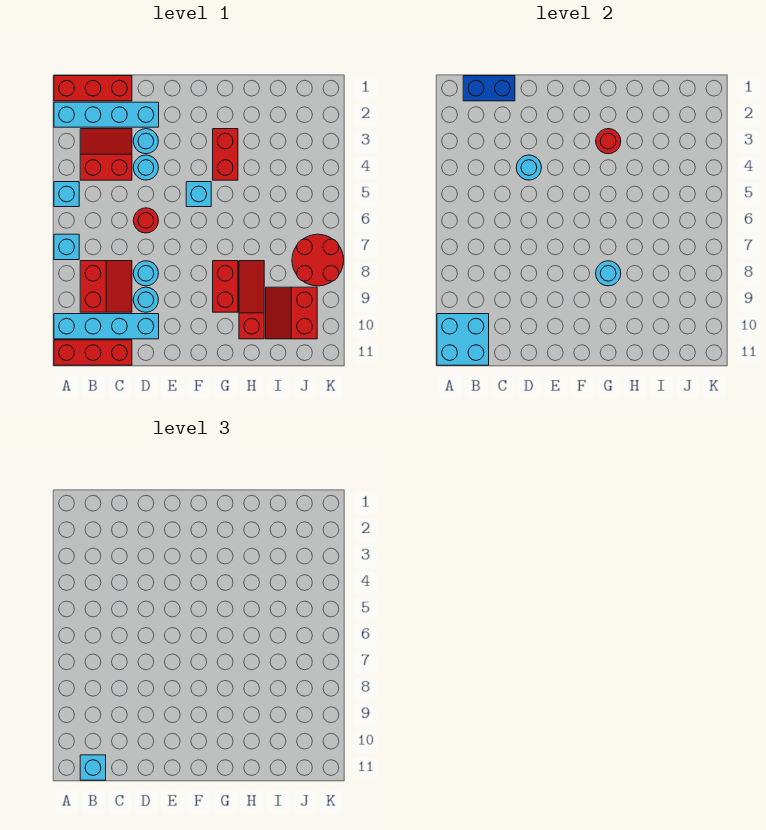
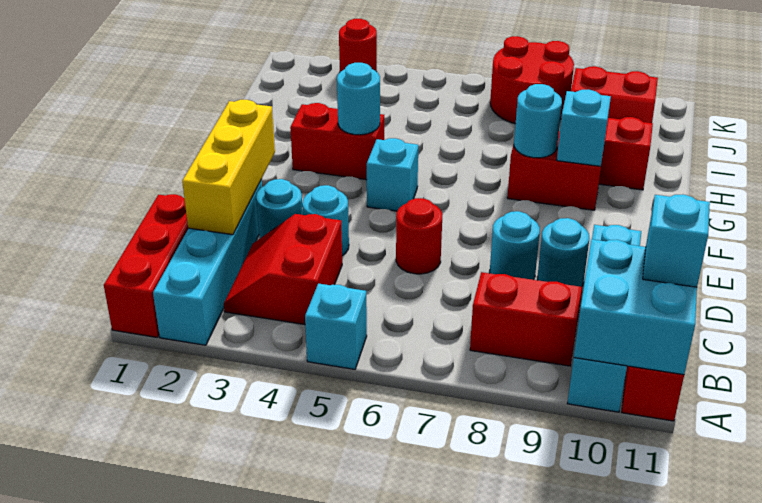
cyan brick A7 level 1 -> cyan brick G9 level 2
blue brick B1:C1 level 2 -> none
none -> yellow brick C2:E2 level 2
cyan round brick D4 level 2 -> cyan round brick G4 level 2
red round brick G3 level 2 -> red round brick K3 level 1

